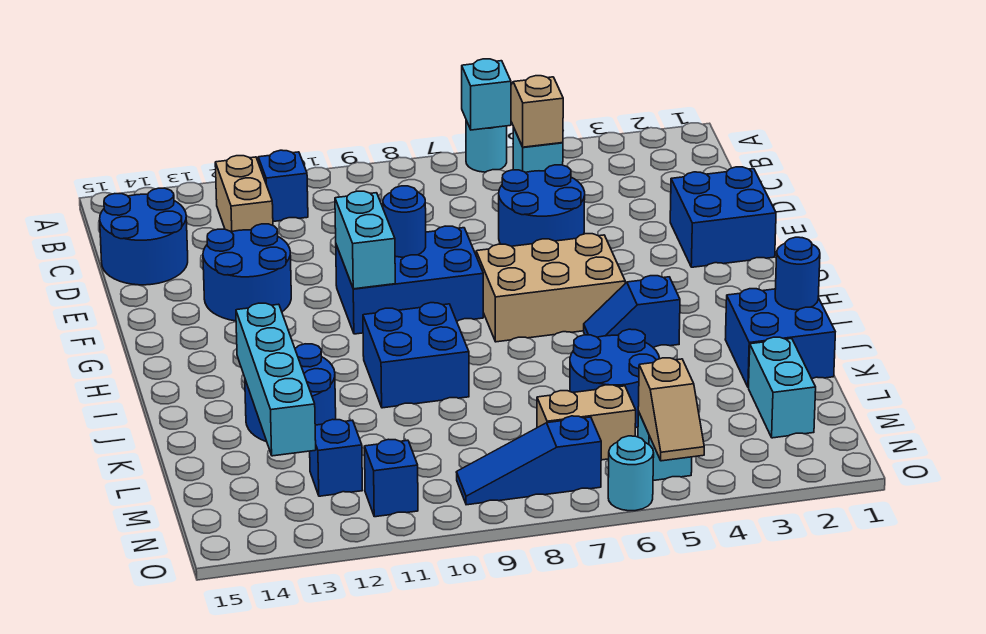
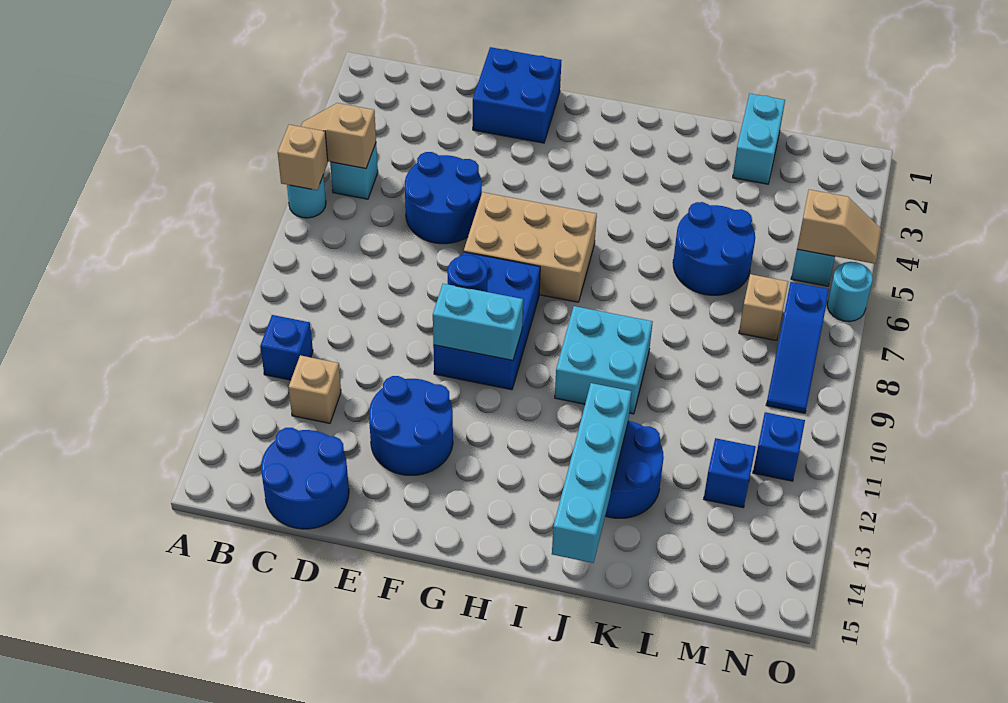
cyan brick A6 level 2 -> tan brick A6 level 2
tan brick B12:C12 level 1 -> tan brick C12 level 1
tan brick G5:H7 level 1 -> tan brick F6:H7 level 1
blue slope I4:I5 level 1 top 4 -> none
blue brick I9:J10 level 1 -> cyan brick I9:J10 level 1
blue brick J1:K2 level 1 -> none
blue round brick J1 level 2 -> none
cyan brick J13:M13 level 2 -> cyan brick J12:J15 level 2
cyan brick L2:M2 level 1 -> cyan brick L1:L2 level 1
tan brick M6:M7 level 1 -> tan brick M7 level 1

